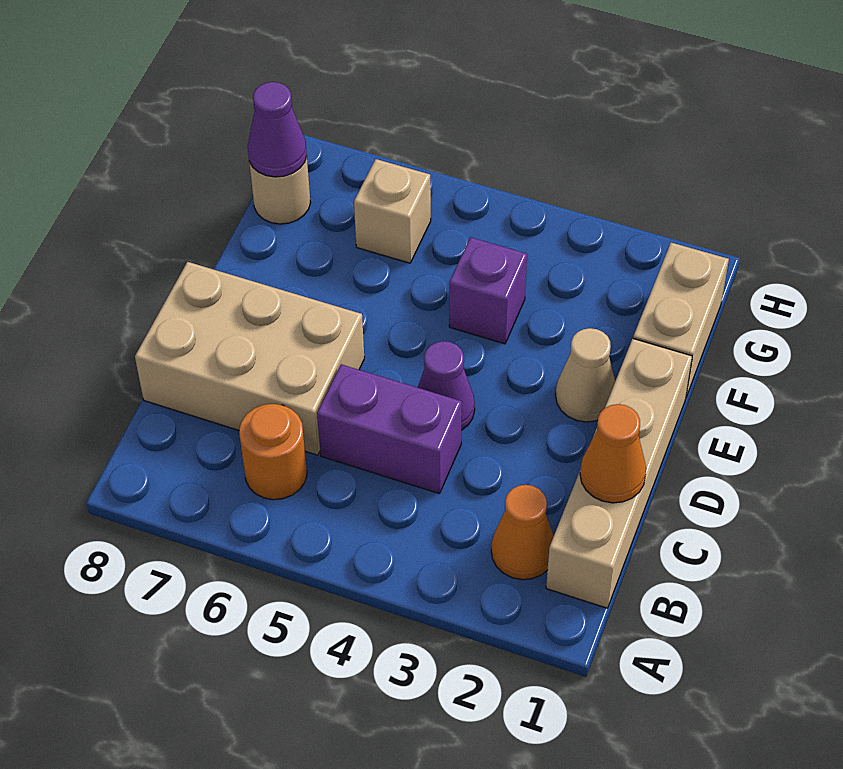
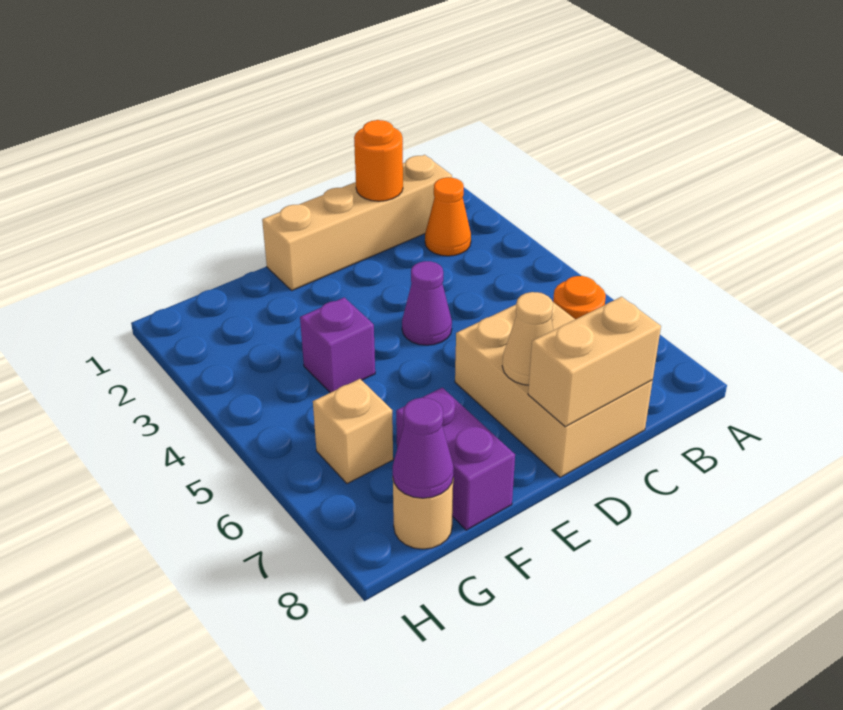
orange cone C1 level 2 -> orange round brick C1 level 2
purple brick C4:C5 level 1 -> purple brick F7:F8 level 1
tan cone E2 level 1 -> tan cone D7 level 2
tan brick F1:G1 level 1 -> tan brick C8:D8 level 2

